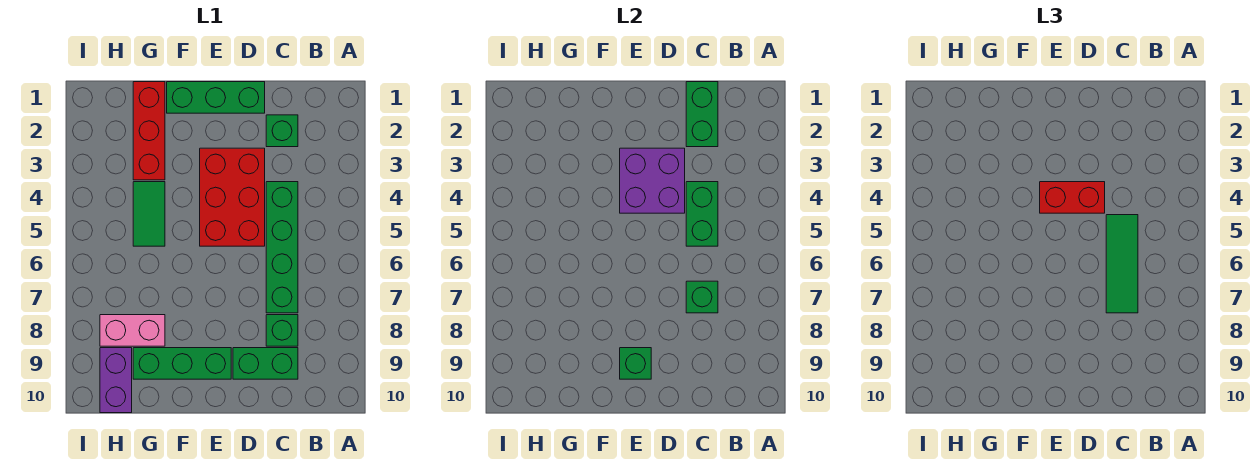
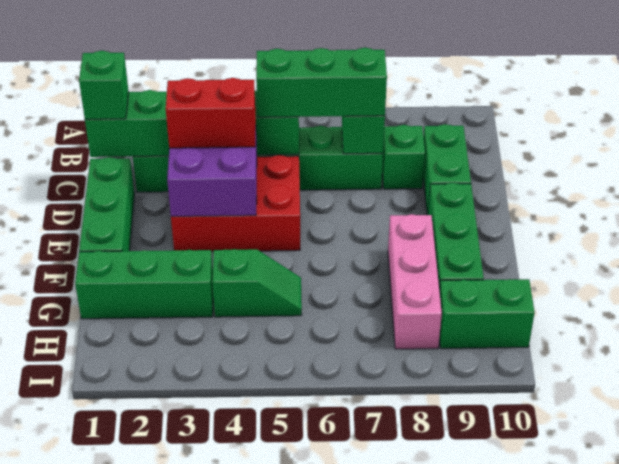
green tile C5:C7 level 3 -> green brick C5:C7 level 3
red brick D4:E4 level 3 -> red brick D3:D4 level 3
green brick E9 level 2 -> green brick C1 level 3
red brick G1:G3 level 1 -> green brick G1:G3 level 1
green tile G4:G5 level 1 -> green slope G4:G5 level 1 top 4
pink brick G8:H8 level 1 -> pink brick F8:H8 level 1
purple brick H9:H10 level 1 -> green brick H9:H10 level 1

